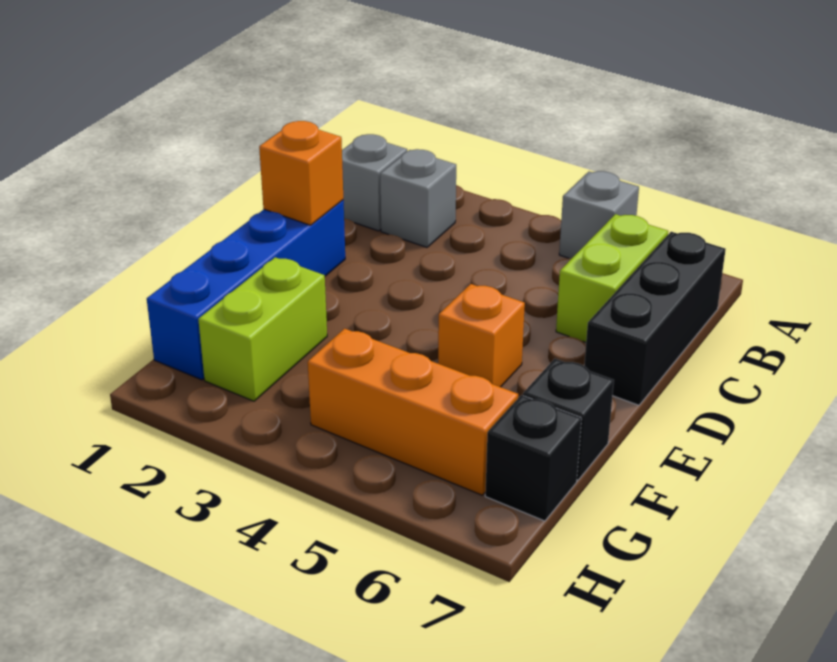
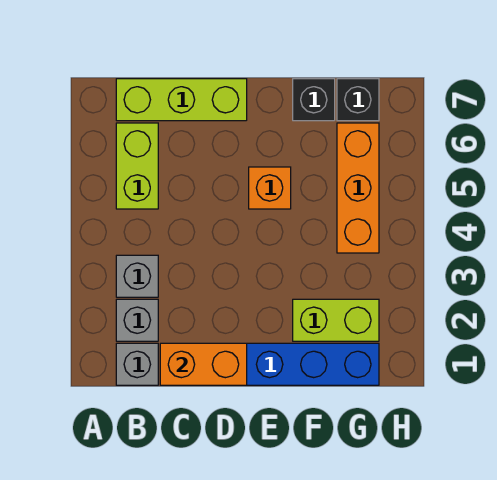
grey brick A5 level 1 -> grey brick B3 level 1
lime brick B6:C6 level 1 -> lime brick B5:B6 level 1
black brick B7:D7 level 1 -> lime brick B7:D7 level 1
orange brick D1 level 2 -> orange brick C1:D1 level 2

